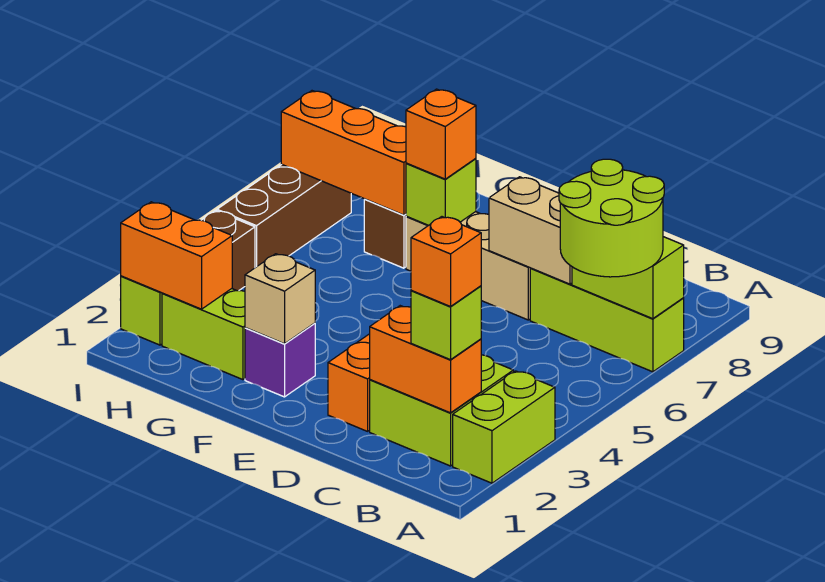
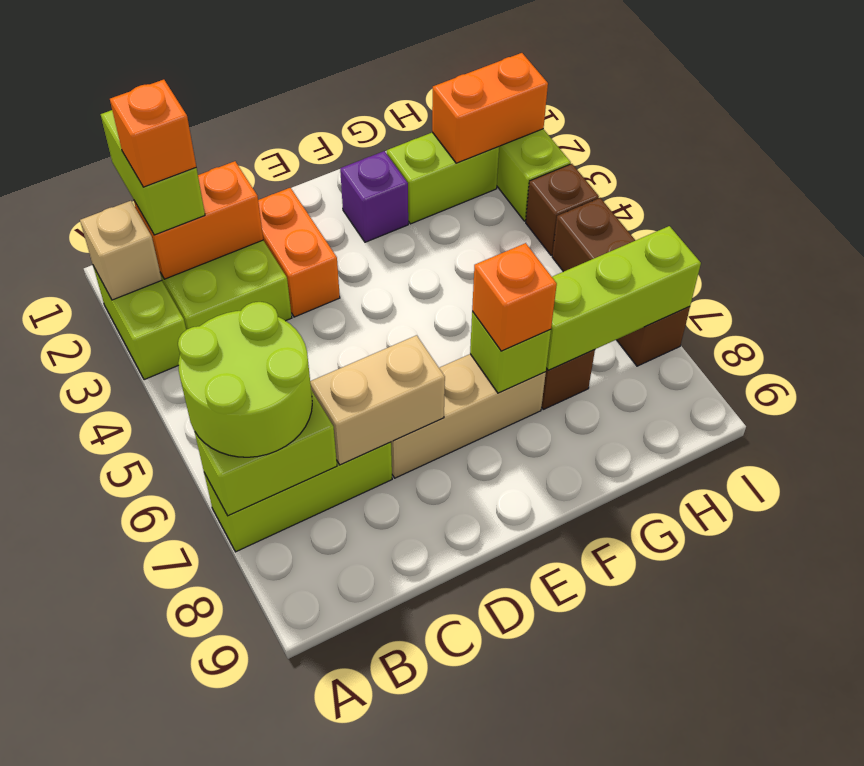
lime brick B2 level 3 -> lime brick B1:B2 level 3
tan brick F2 level 2 -> tan brick A2 level 2
orange brick G7:I7 level 2 -> lime brick G7:I7 level 2

